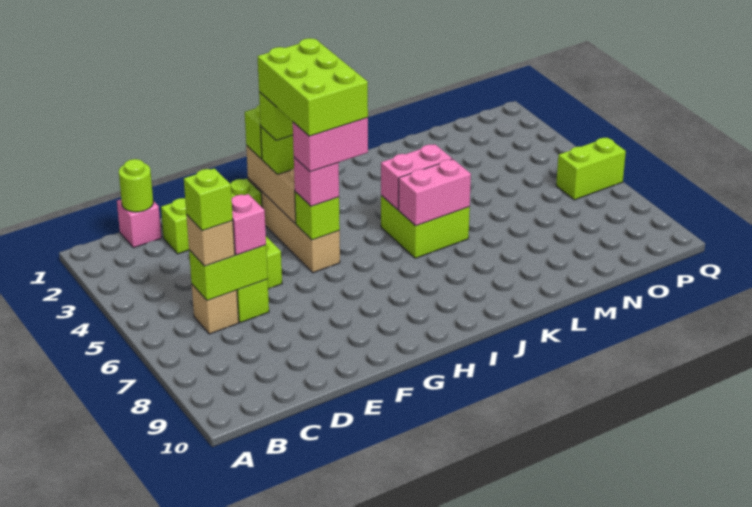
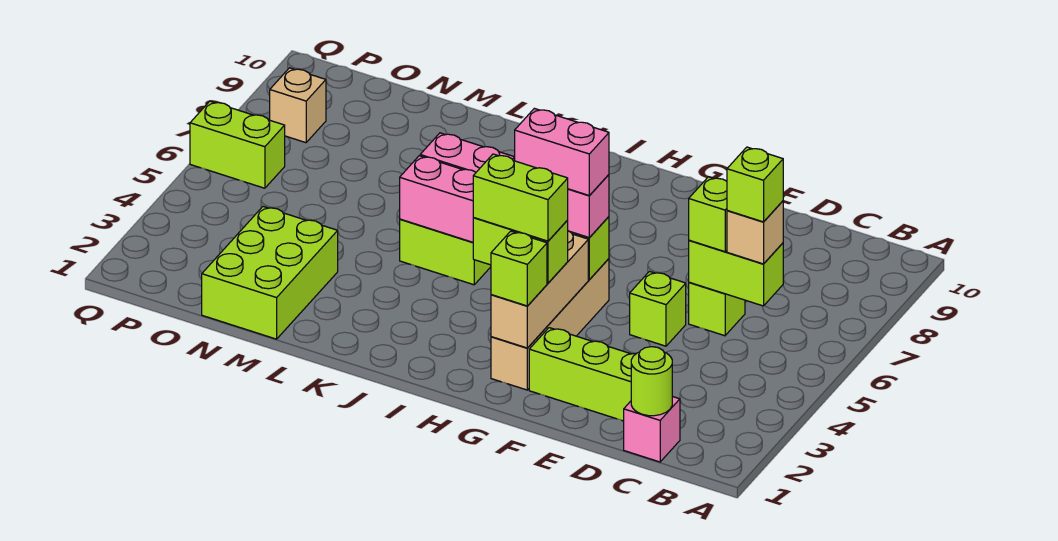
tan brick C6 level 1 -> tan brick P8 level 1
pink brick D6 level 3 -> lime brick D6 level 3
lime brick G3:H5 level 5 -> lime brick M1:N3 level 1

